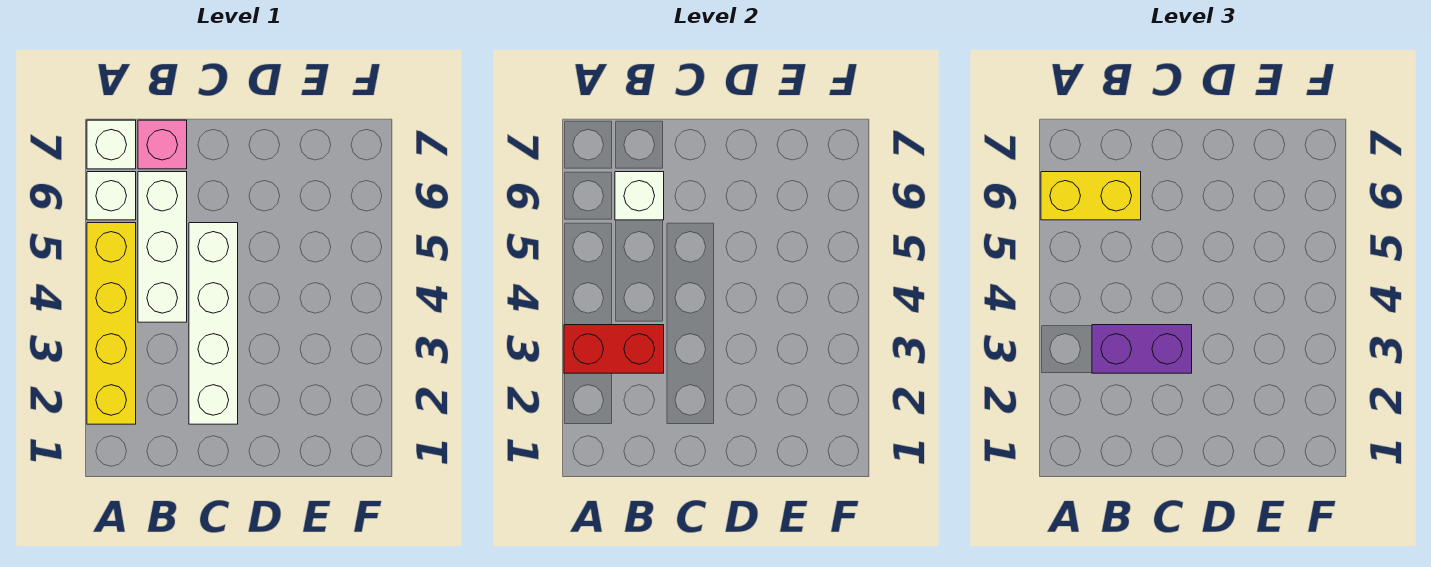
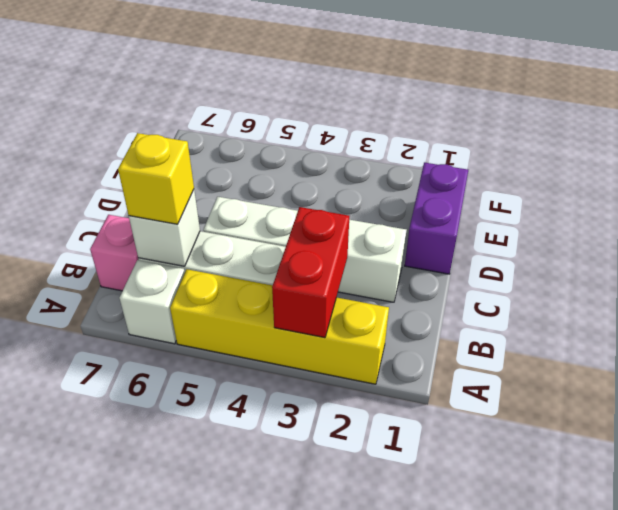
yellow brick A6:B6 level 3 -> yellow brick B6 level 3
white brick A7 level 1 -> none
purple brick B3:C3 level 3 -> purple brick D1:E1 level 1

